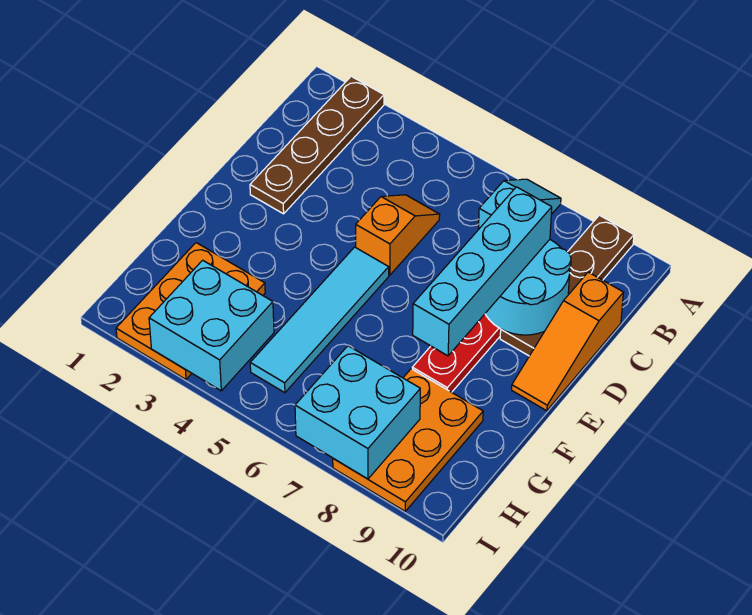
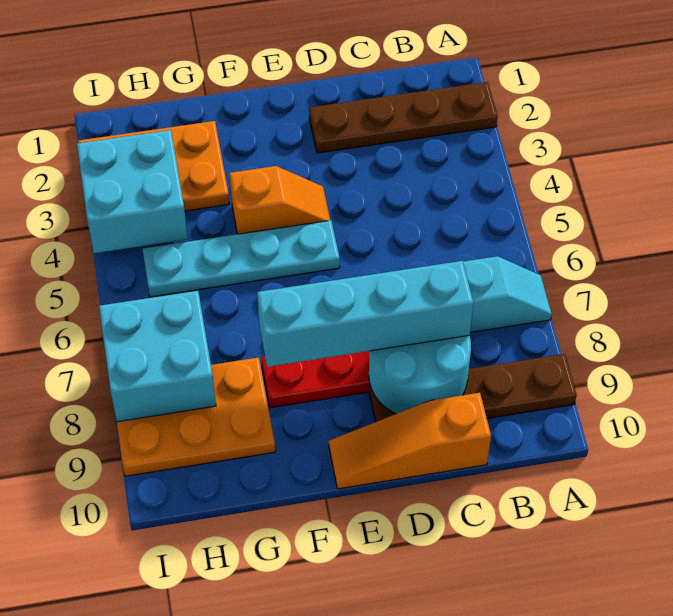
orange slope C5:D5 level 1 top D -> orange slope E4:F4 level 1 top F
cyan tile E5:H5 level 1 -> cyan plate E5:H5 level 1

